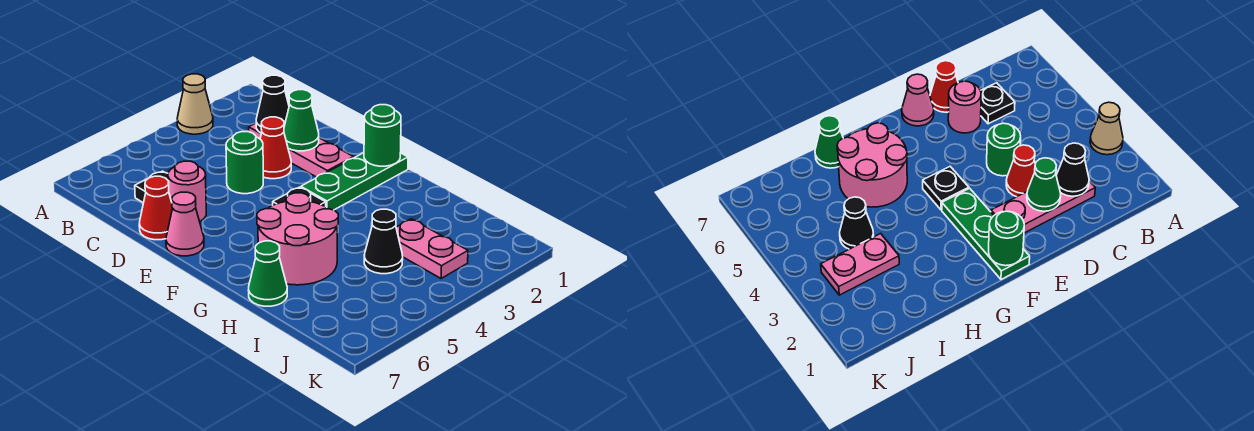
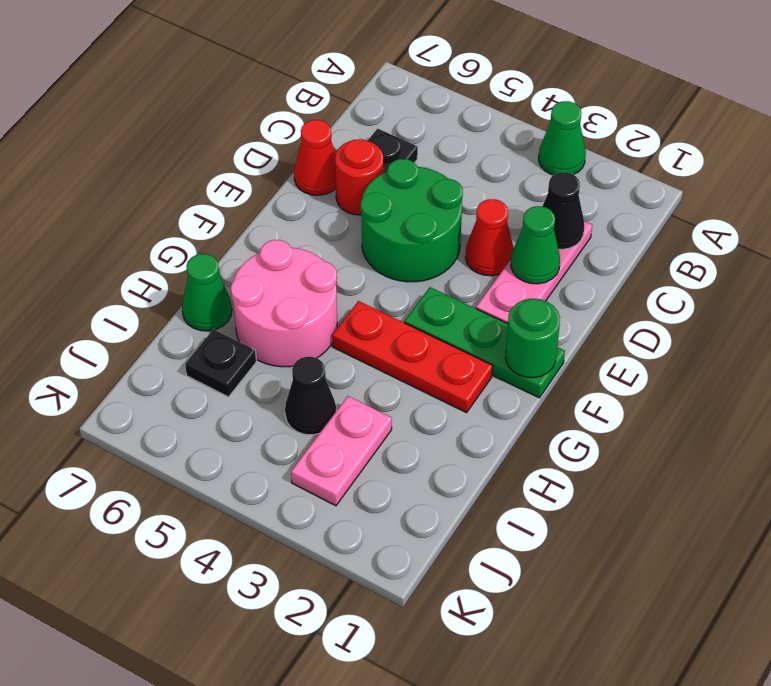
tan cone A3 level 1 -> green cone A3 level 1
green round brick D4 level 1 -> green round brick D4:E5 level 1
pink round brick D6 level 1 -> red round brick D6 level 1
pink cone E7 level 1 -> none
black plate F4 level 1 -> black plate I6 level 1
none -> red plate G2:G4 level 1

